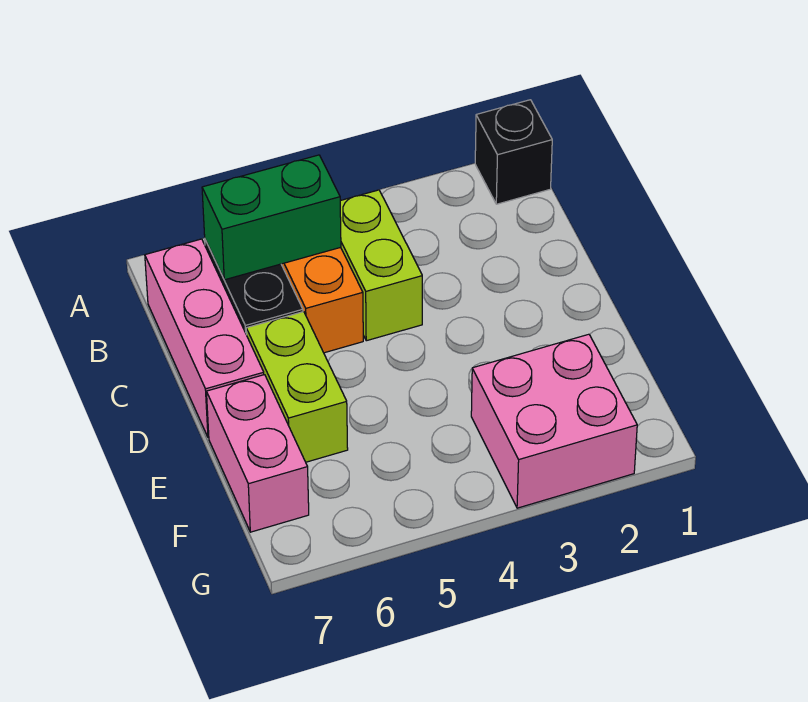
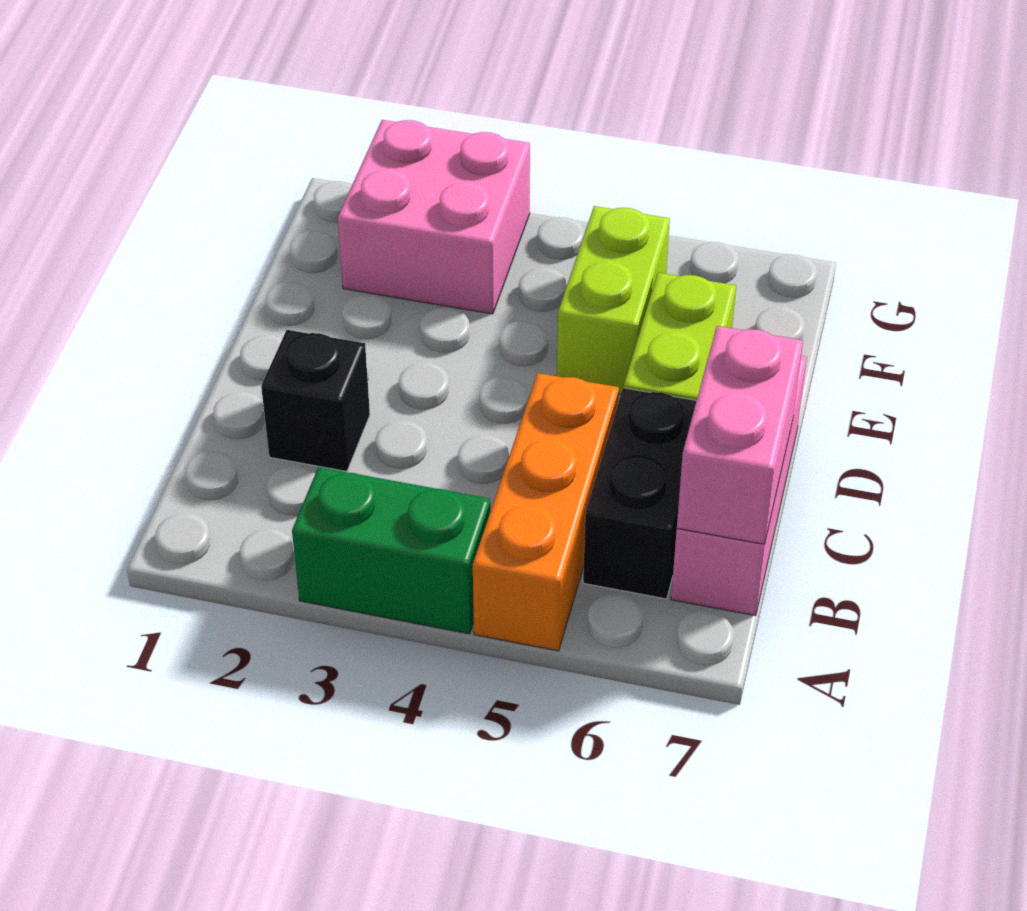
black brick A1 level 1 -> black brick C2 level 1
lime brick B4:C4 level 1 -> lime brick E5:F5 level 1
green brick B5:B6 level 2 -> green brick A3:A4 level 1
pink brick E7:F7 level 1 -> pink brick B7:C7 level 2

